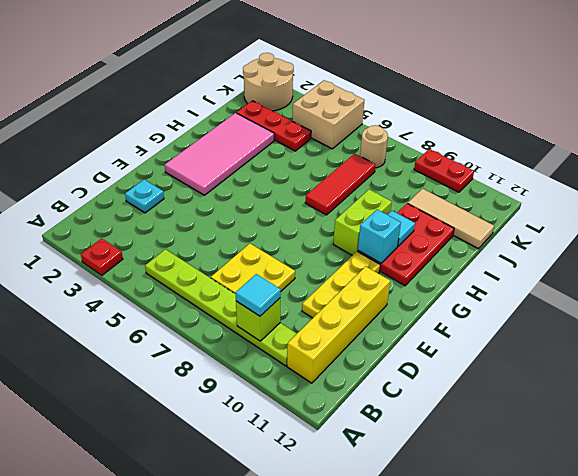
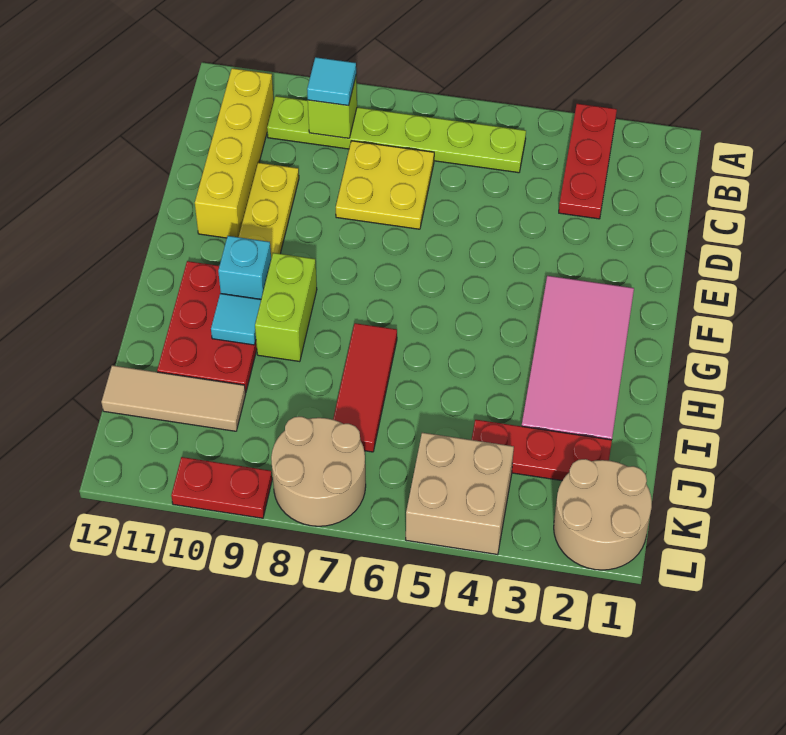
red plate A3 level 1 -> red plate A3:C3 level 1
cyan plate D2 level 1 -> none
tan round brick K7 level 1 -> tan round brick K7:L8 level 1

